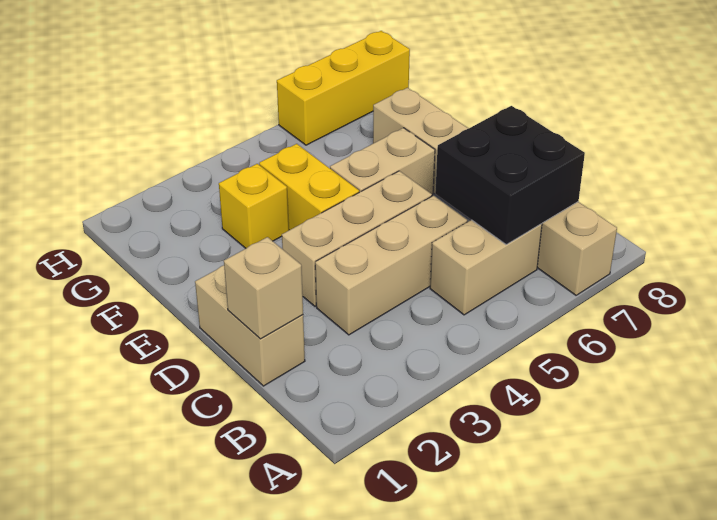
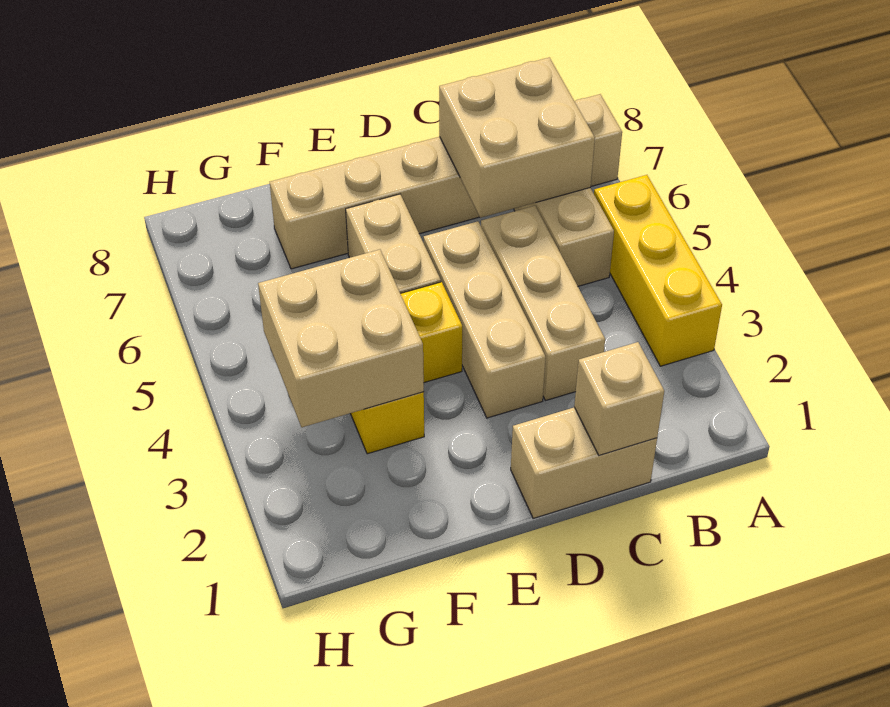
black brick B6:C7 level 2 -> tan brick B6:C7 level 2
none -> tan brick F3:G4 level 2
yellow brick H6:H8 level 1 -> yellow brick A3:A5 level 1

